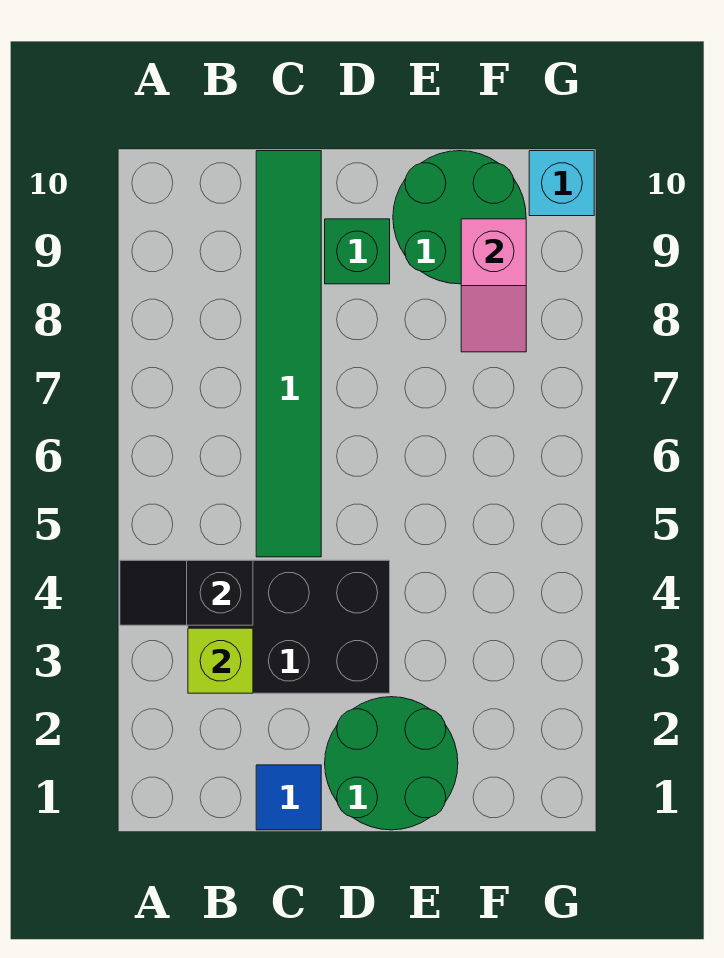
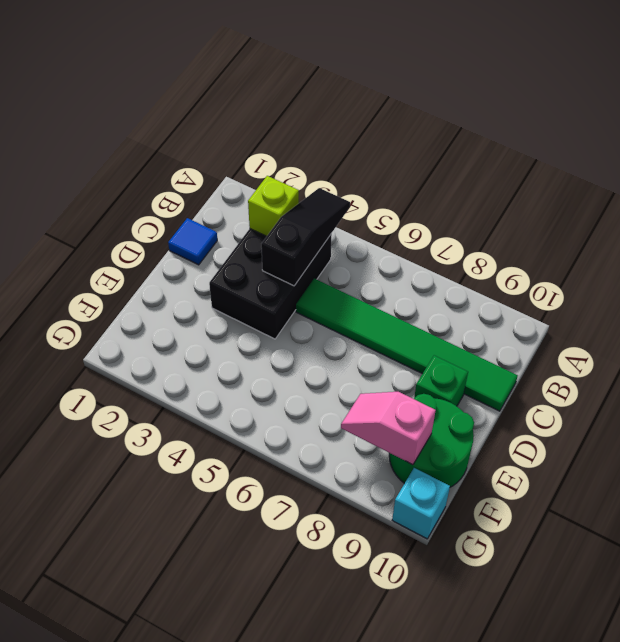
black slope A4:B4 level 2 top B -> black slope A4:C4 level 2 top C
green round brick D1:E2 level 1 -> none

